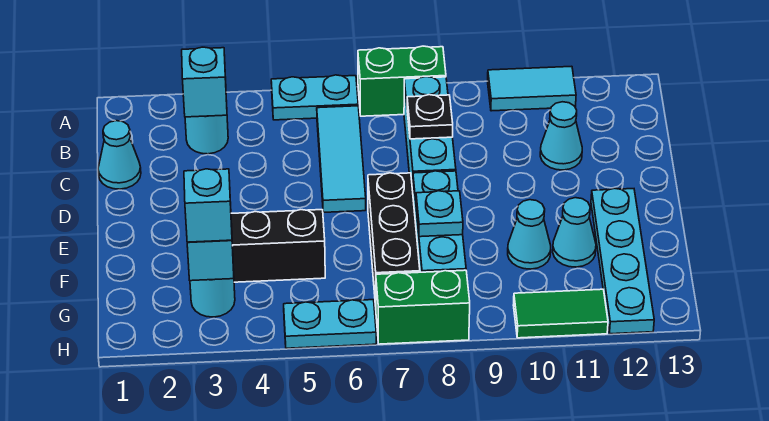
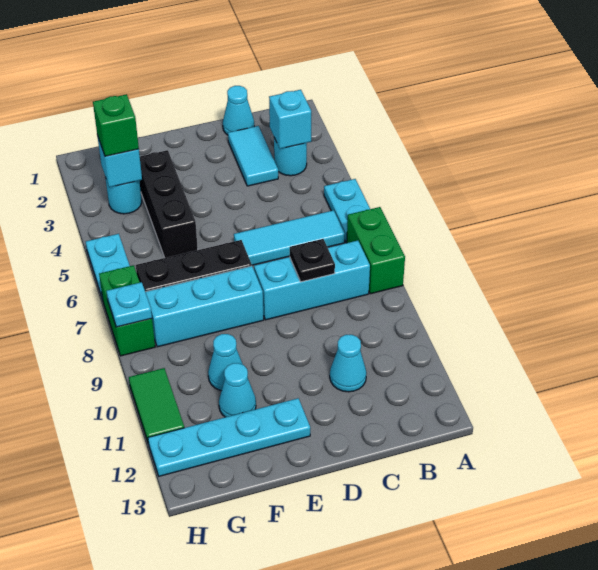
cyan tile A10:A11 level 1 -> cyan tile C2:C3 level 1
cyan plate F8 level 2 -> cyan plate H8 level 2
cyan brick G3 level 3 -> green brick G3 level 3

